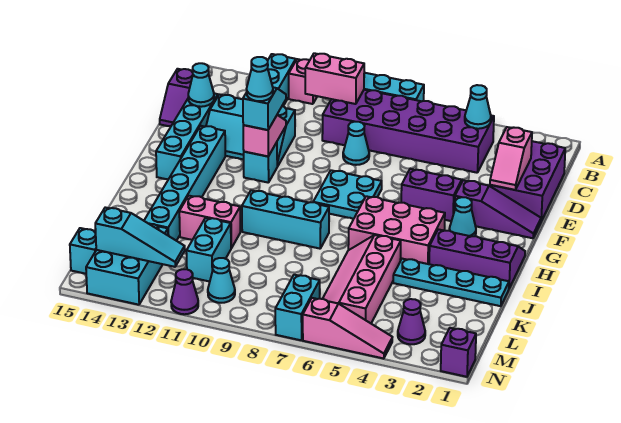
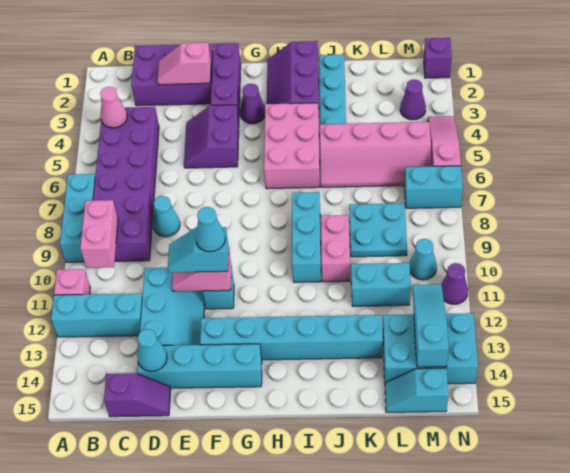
cyan cone B4 level 2 -> pink cone B4 level 2
pink slope D2:E2 level 2 top D -> pink slope D2:E2 level 2 top E
purple slope F1:F3 level 1 top 3 -> purple brick F1:F3 level 1
cyan plate F7:G8 level 1 -> cyan plate K8:L9 level 1
cyan cone G3 level 1 -> purple cone G3 level 1
pink brick J11:J12 level 1 -> pink brick J9:J10 level 1

